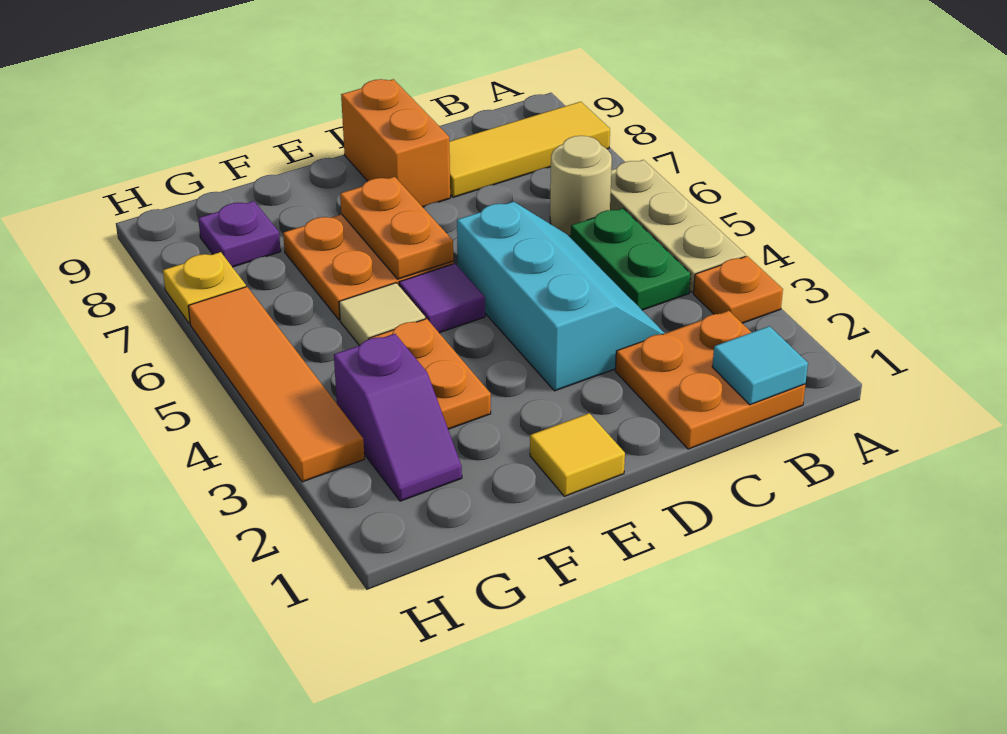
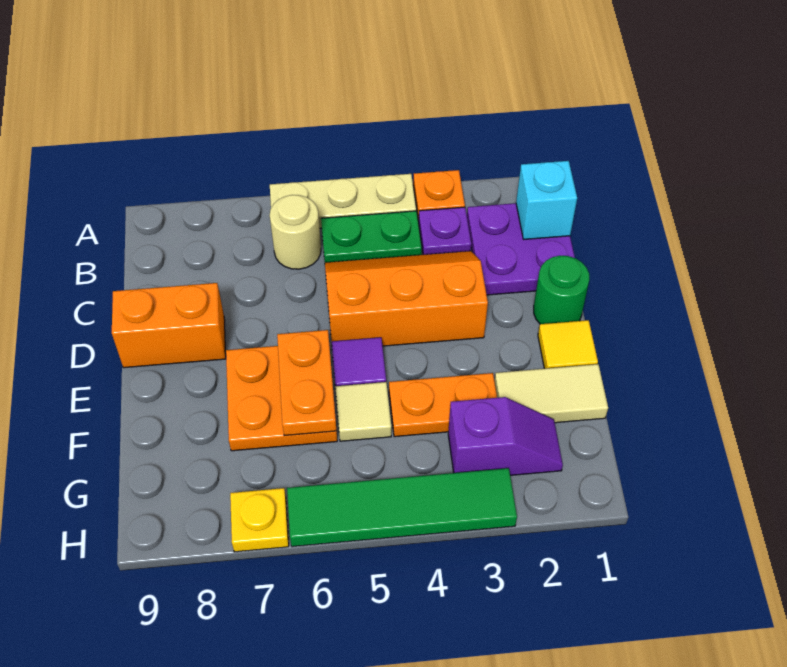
yellow tile A8:C8 level 1 -> none
orange plate B1:C2 level 1 -> purple plate B1:C2 level 1
cyan tile B1 level 2 -> cyan brick B1 level 2
cyan slope C3:D5 level 1 top D -> orange slope C3:D5 level 1 top D
none -> green round brick D1 level 1
orange plate E6:E7 level 2 -> orange plate E6:F6 level 2
none -> tan tile F1:F2 level 1
purple plate G8 level 1 -> purple plate B3 level 1
orange tile H3:H6 level 1 -> green tile H3:H6 level 1

